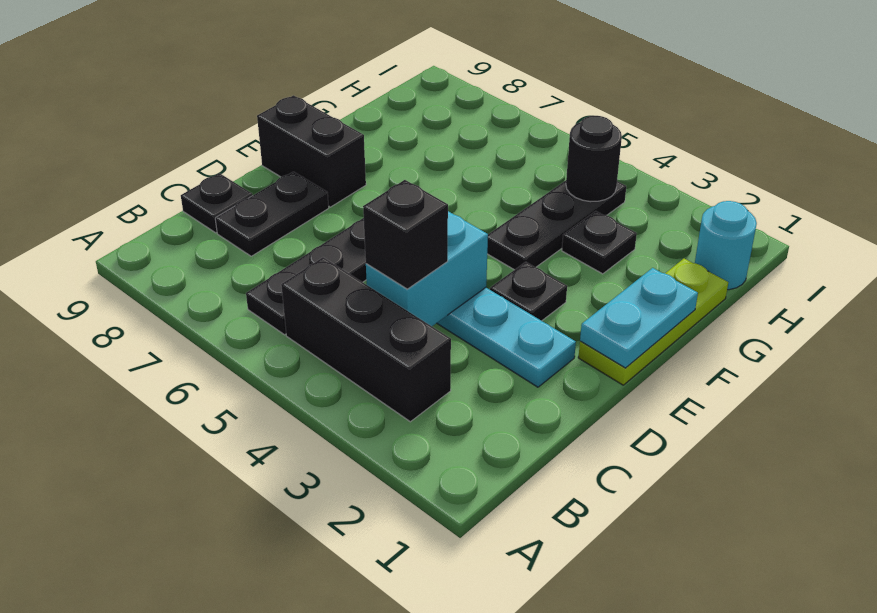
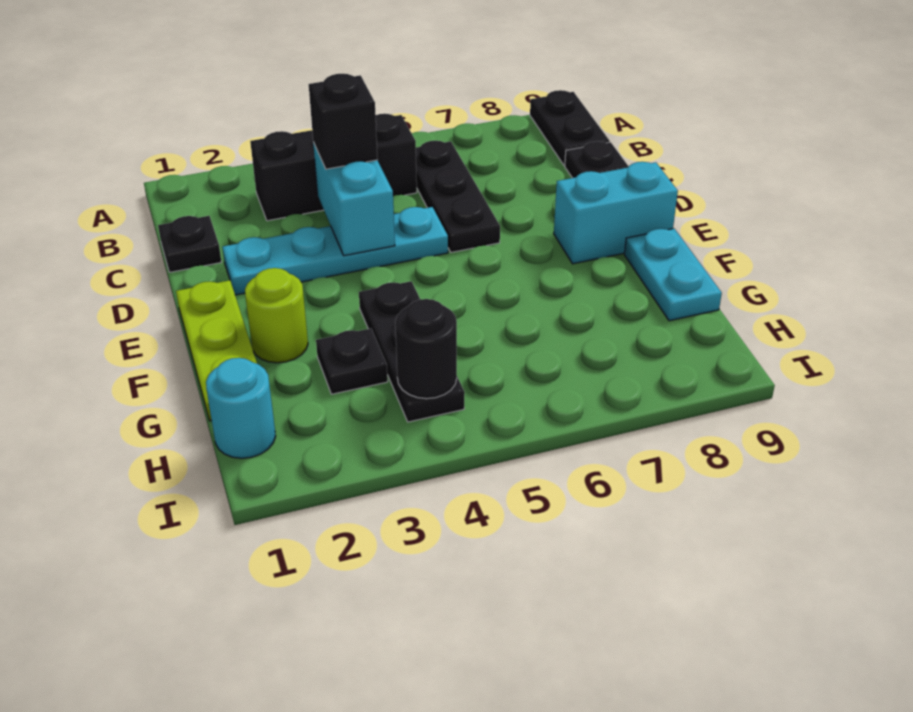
black plate C8:D8 level 1 -> black plate A9:B9 level 1
cyan plate E1:F1 level 2 -> cyan plate F9:G9 level 1
black plate E3 level 1 -> black plate C1 level 1
black brick E8:E9 level 1 -> cyan brick E8:E9 level 1
none -> lime round brick F2 level 1

